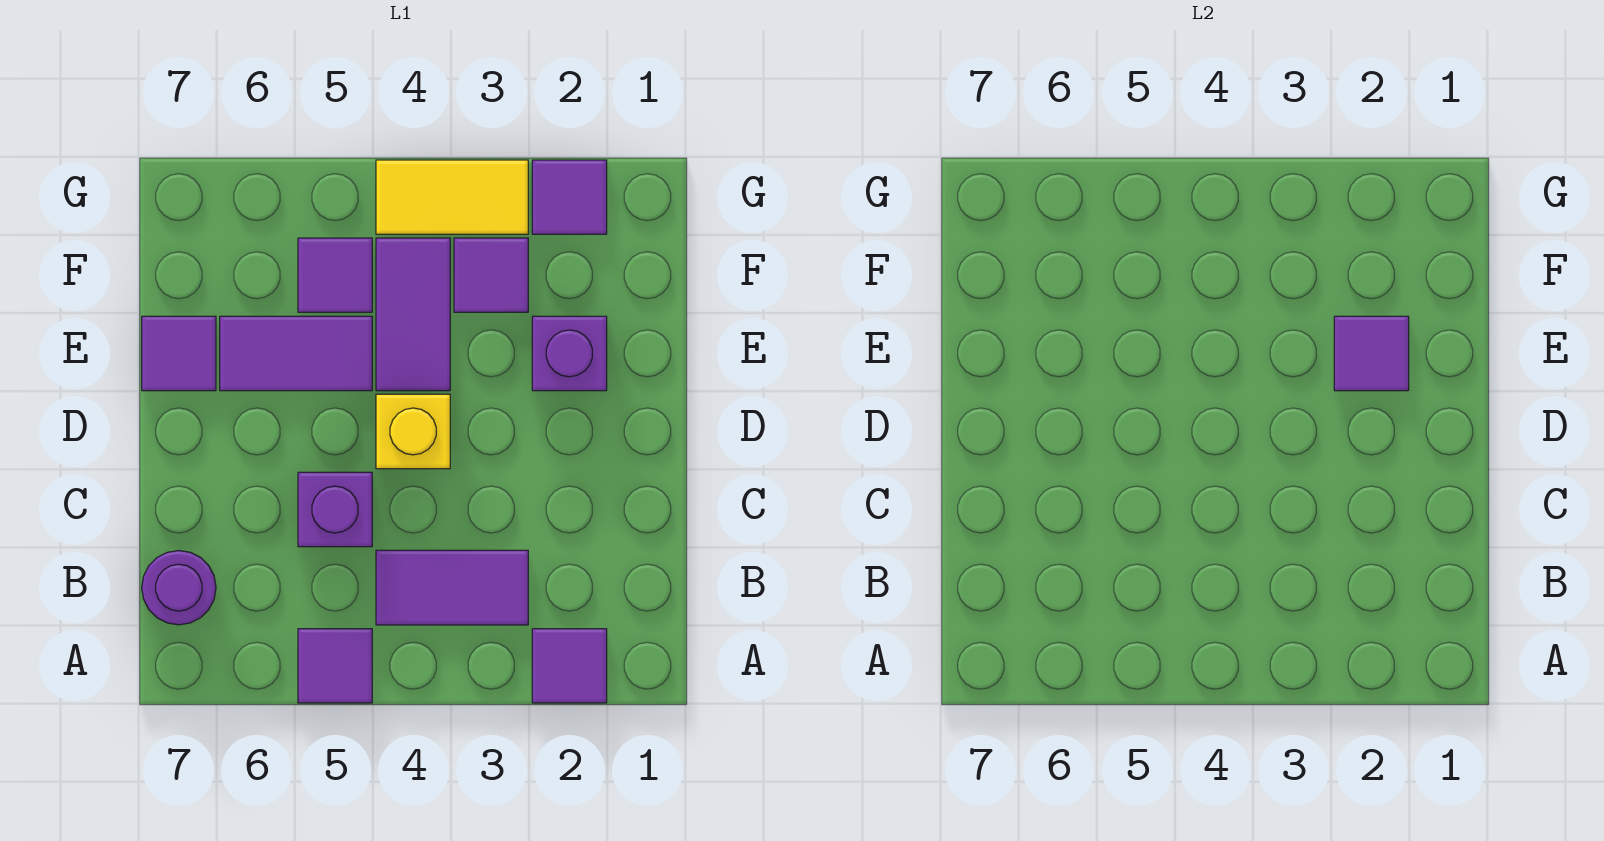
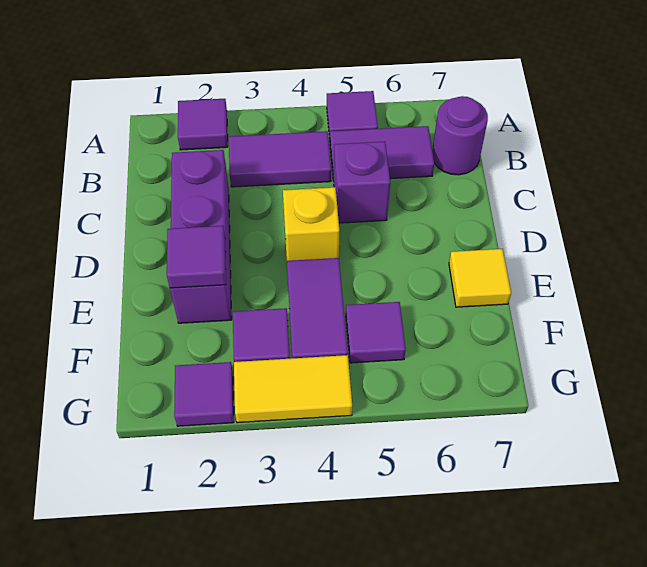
purple brick E2 level 1 -> purple brick C2:E2 level 1
purple tile E5:E6 level 1 -> purple tile B5:B6 level 1
purple tile E7 level 1 -> yellow tile E7 level 1

